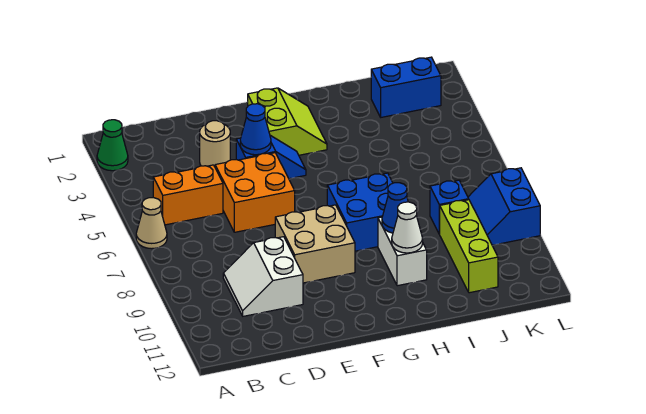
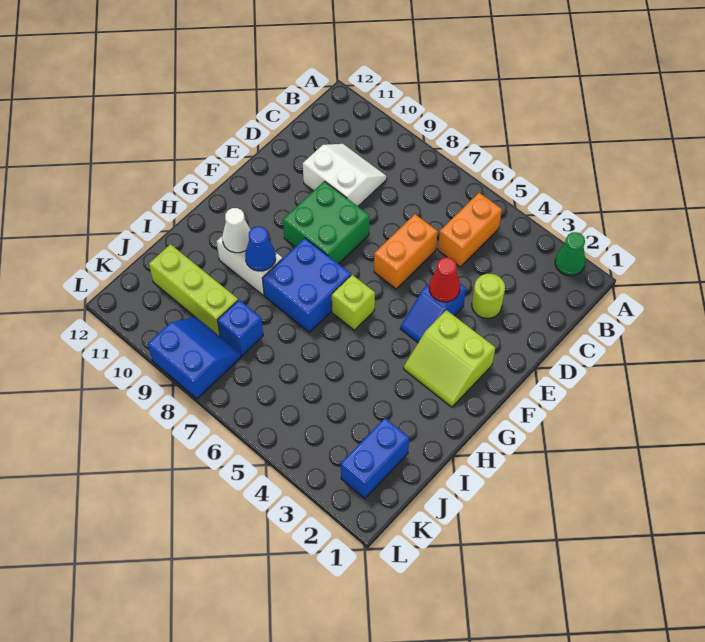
tan cone A6 level 1 -> none
tan round brick D3 level 1 -> lime round brick D3 level 1
orange brick D5:E6 level 1 -> orange brick D6:E6 level 1
blue cone E4 level 2 -> red cone E4 level 2
tan brick E8:F9 level 1 -> green brick E8:F9 level 1
none -> lime brick G6 level 1

